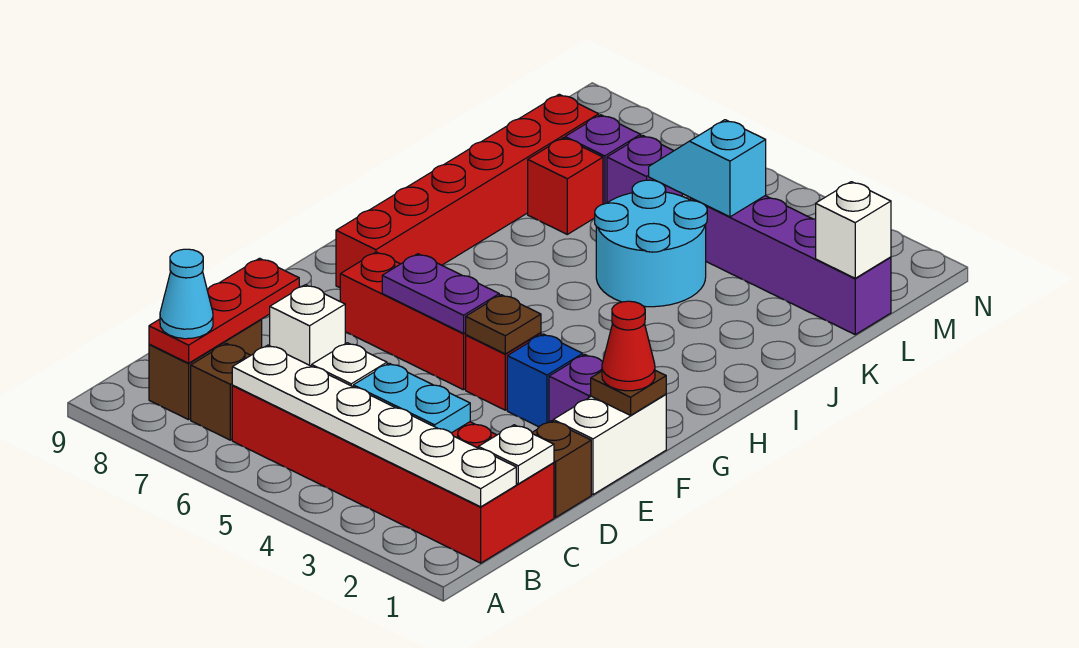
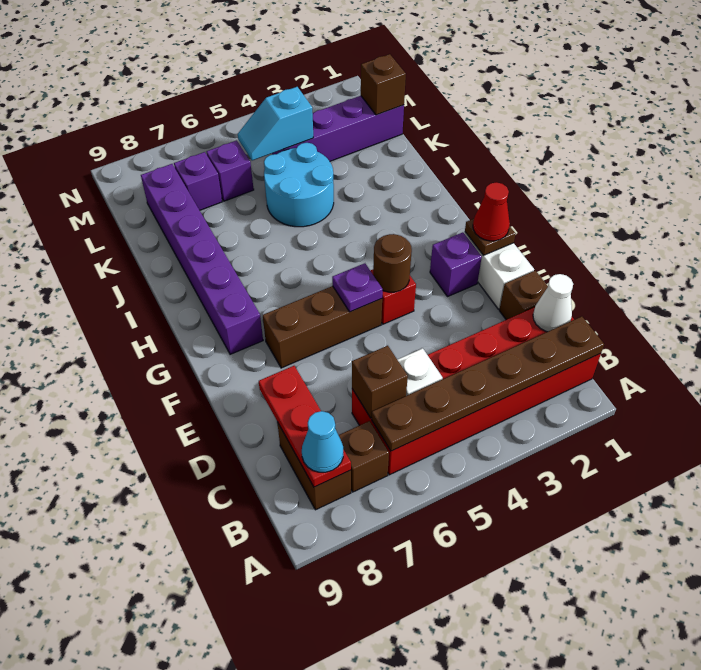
white plate B1:B6 level 2 -> brown plate B1:B6 level 2
white plate C1 level 2 -> white cone C1 level 2
cyan plate C3:C4 level 2 -> none
white brick C6 level 2 -> brown brick C6 level 2
blue brick F3 level 1 -> none
brown plate F4 level 2 -> brown round brick F4 level 2
red brick F5:F7 level 1 -> brown brick F5:F7 level 1
purple plate F5:F6 level 2 -> purple plate F5 level 2
red brick G8:L8 level 1 -> purple brick G8:L8 level 1
red brick K7 level 1 -> none
white brick L1 level 2 -> brown brick L1 level 2

